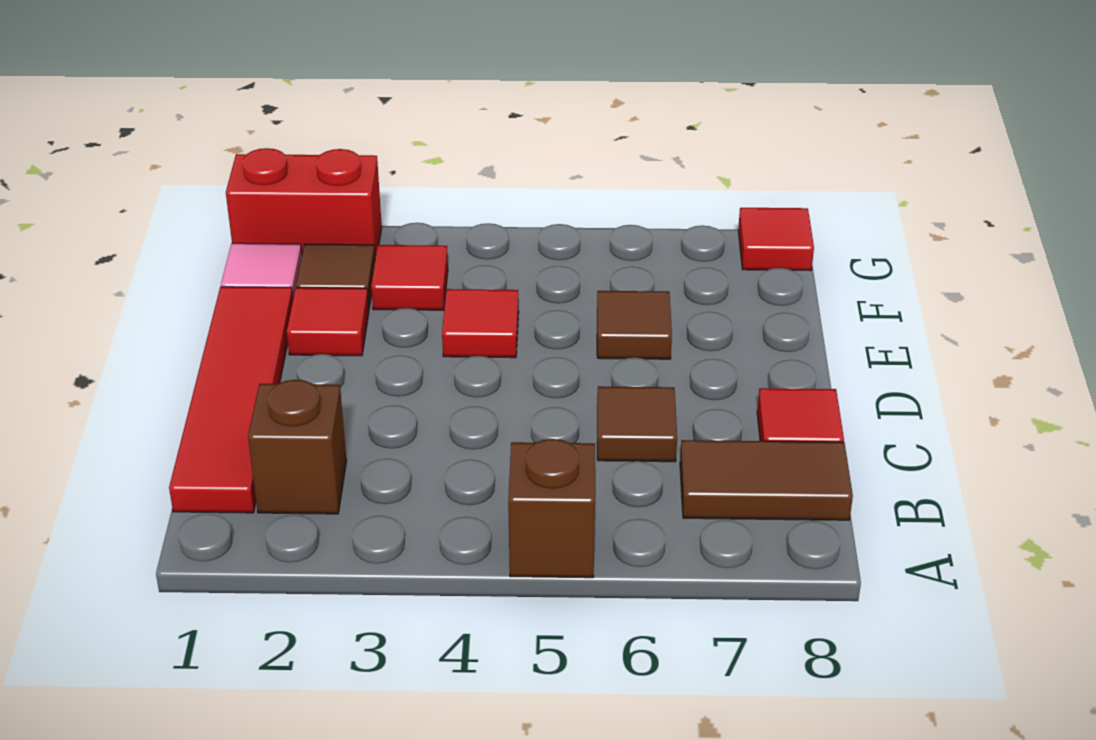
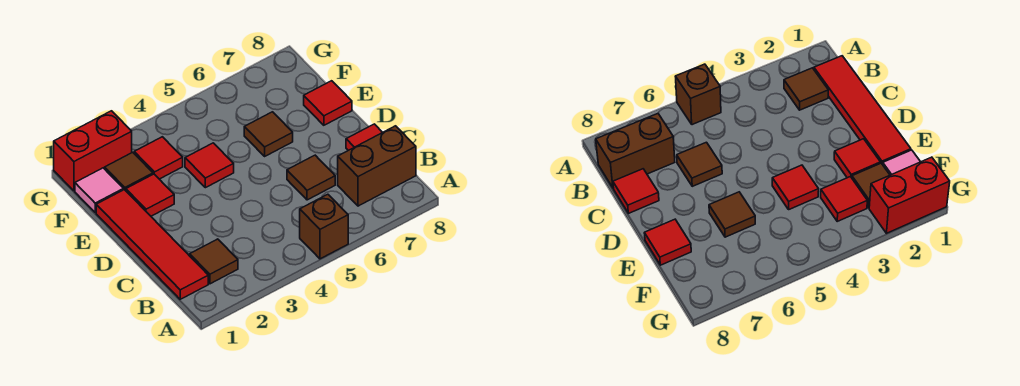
brown brick B2 level 1 -> brown tile B2 level 1
brown tile B7:B8 level 1 -> brown brick B7:B8 level 1
red tile G8 level 1 -> red tile E8 level 1

